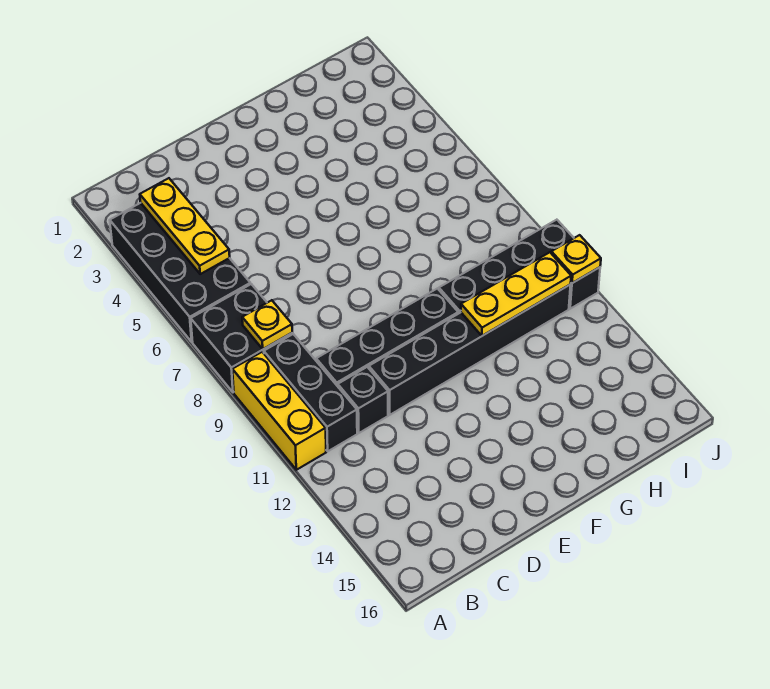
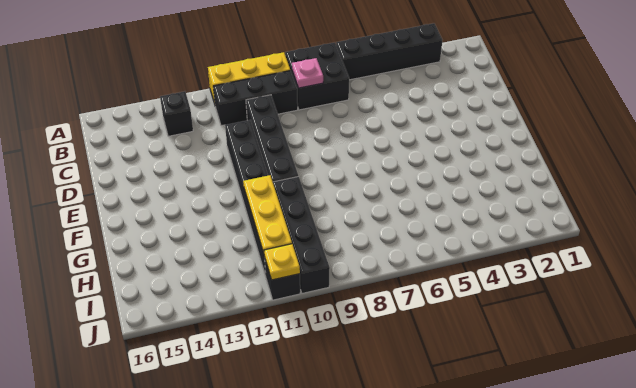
black brick A3:B6 level 1 -> black brick A3:A6 level 1
yellow plate B3:B5 level 2 -> none
yellow plate B8 level 2 -> pink plate B8 level 2
black brick C11 level 1 -> black brick B13 level 1

